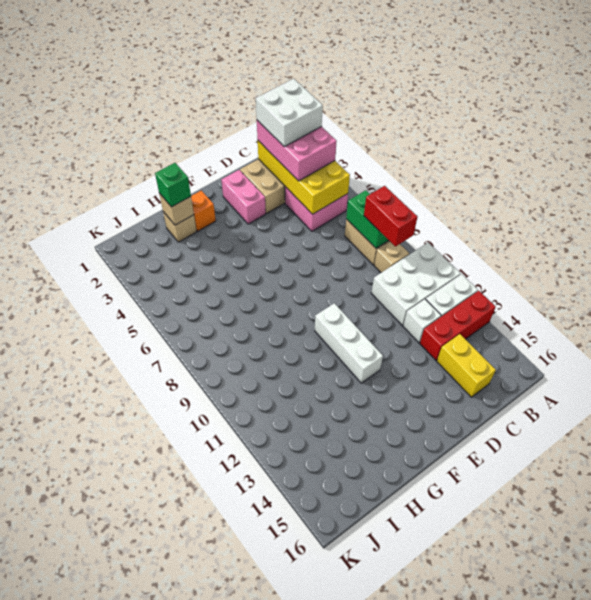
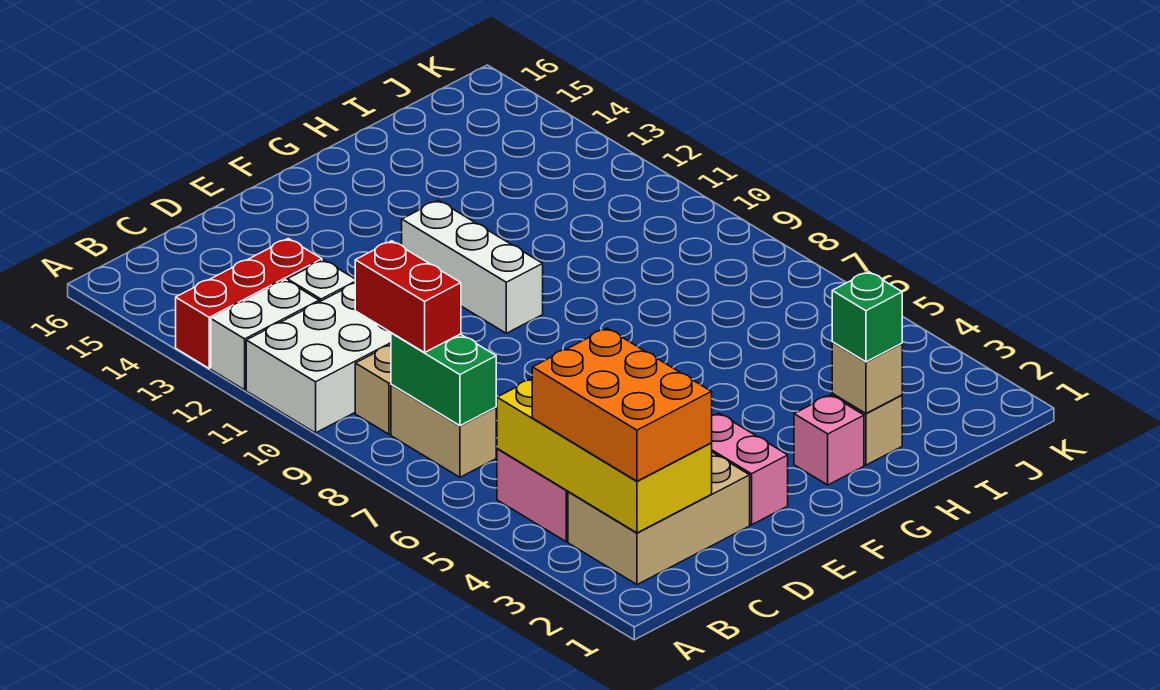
pink brick B2:C4 level 3 -> orange brick B2:C4 level 3
white brick B2:C3 level 4 -> none
yellow brick C14:C15 level 1 -> none
orange brick G2 level 1 -> pink brick G2 level 1

